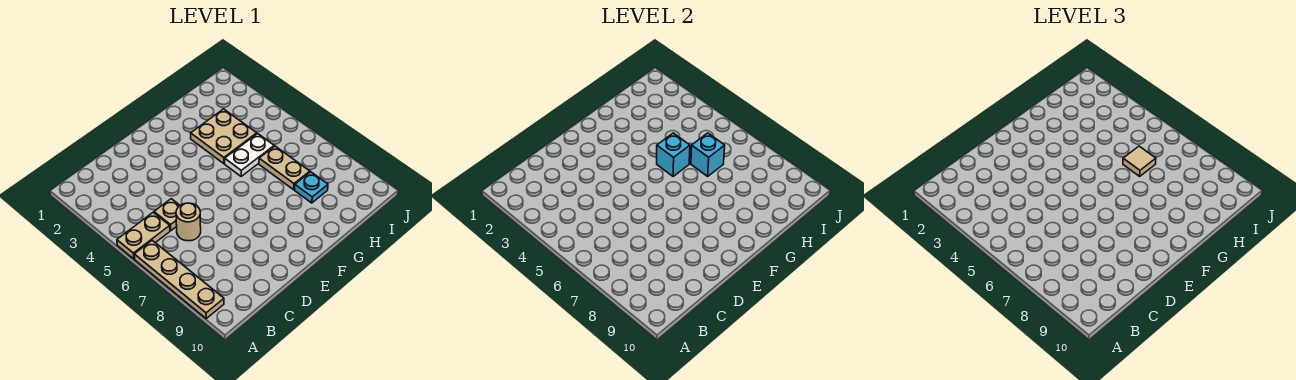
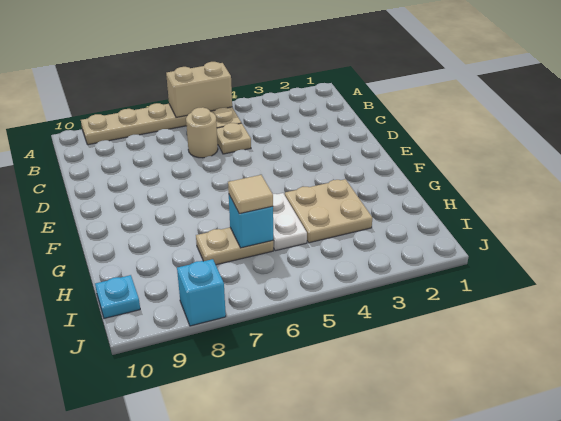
none -> tan brick A5:A6 level 2
cyan brick G5 level 2 -> cyan brick J8 level 1
cyan plate H8 level 1 -> cyan plate I10 level 1

